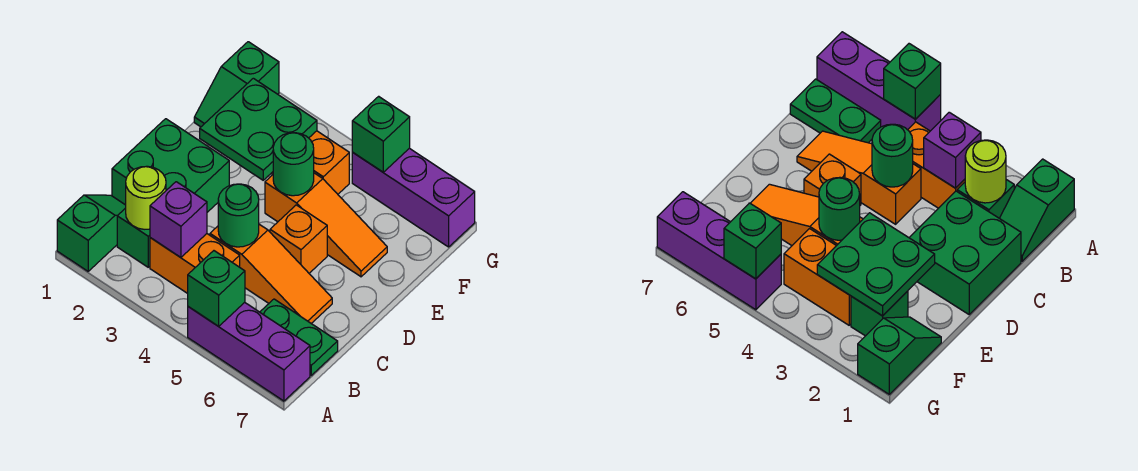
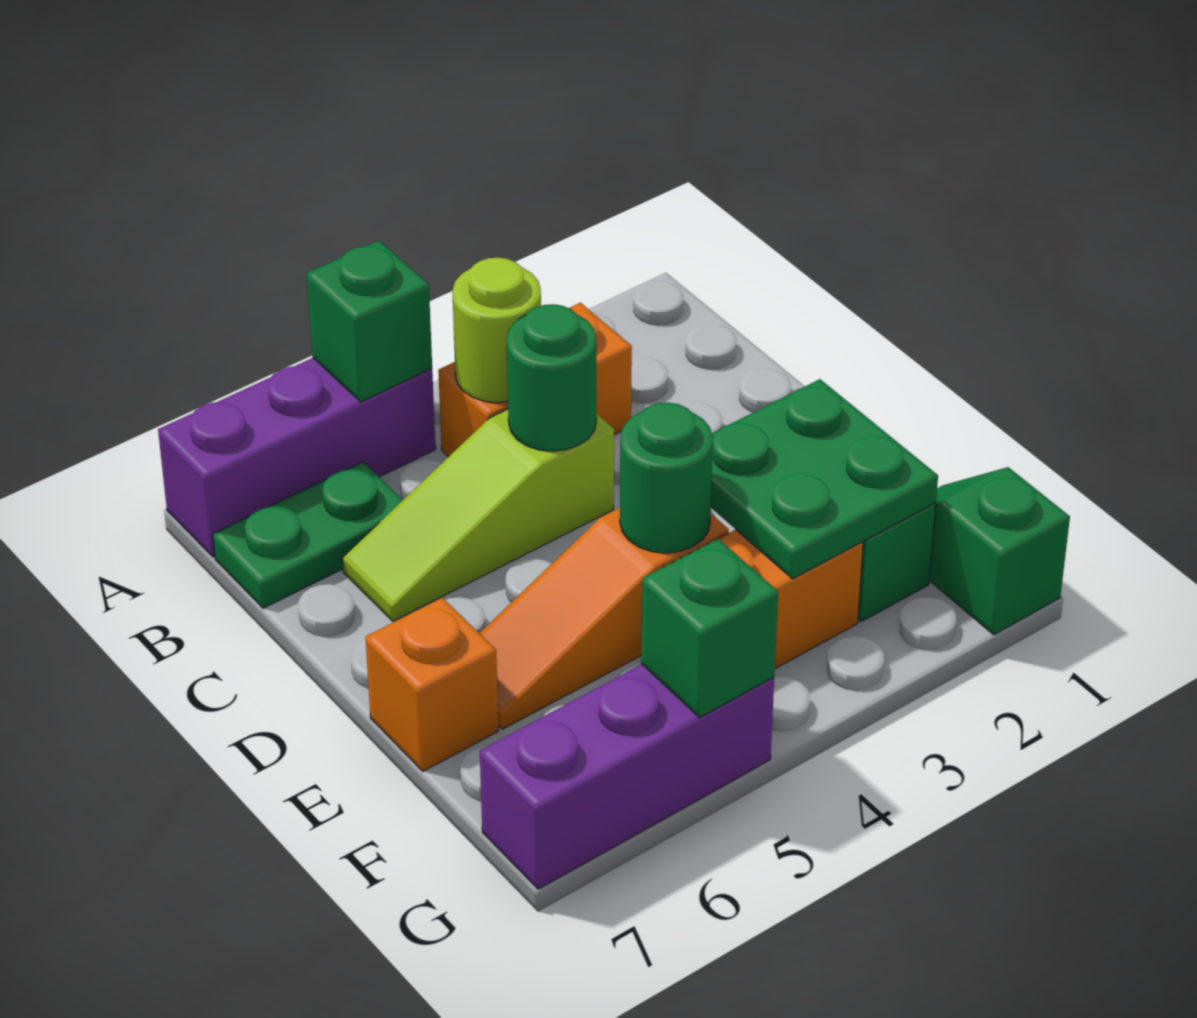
green slope A1:B1 level 1 top A -> none
green brick B2 level 1 -> none
lime round brick B2 level 2 -> lime round brick B4 level 2
purple brick B3 level 2 -> none
green brick C1:D2 level 1 -> none
orange slope C4:C6 level 1 top 4 -> lime slope C4:C6 level 1 top 4
orange brick D5 level 1 -> orange brick E7 level 1

